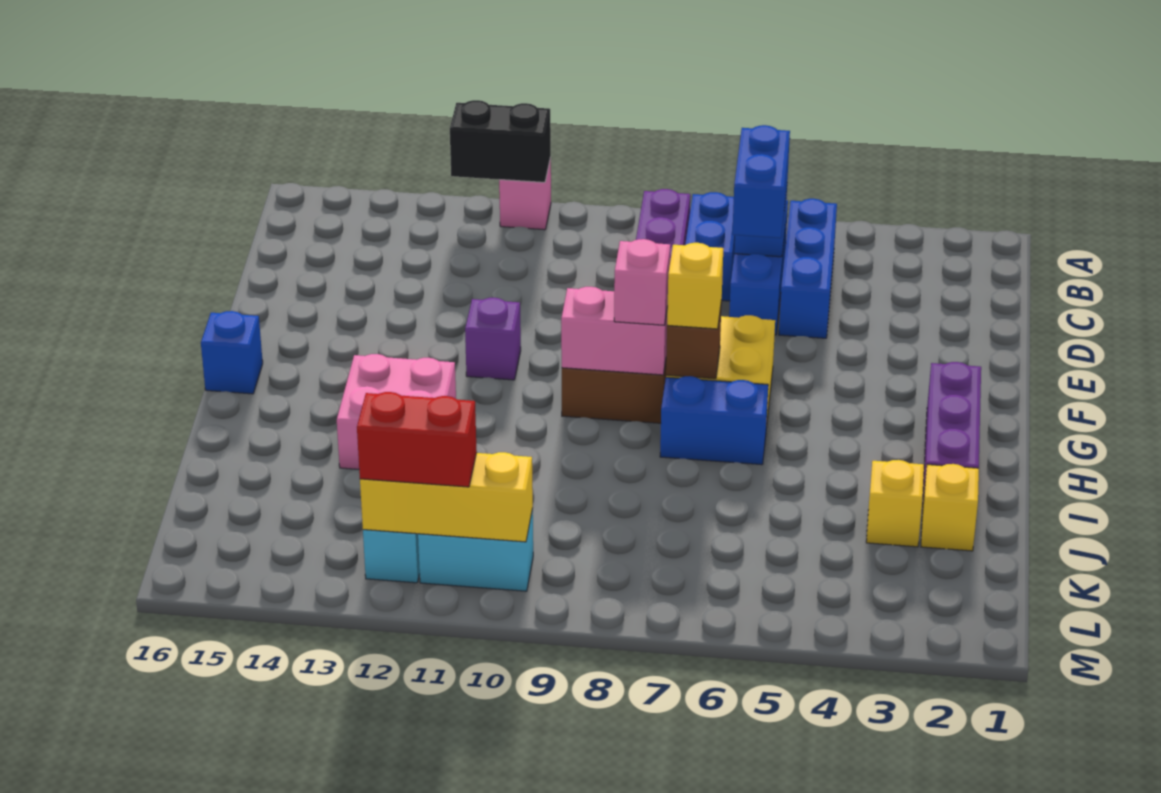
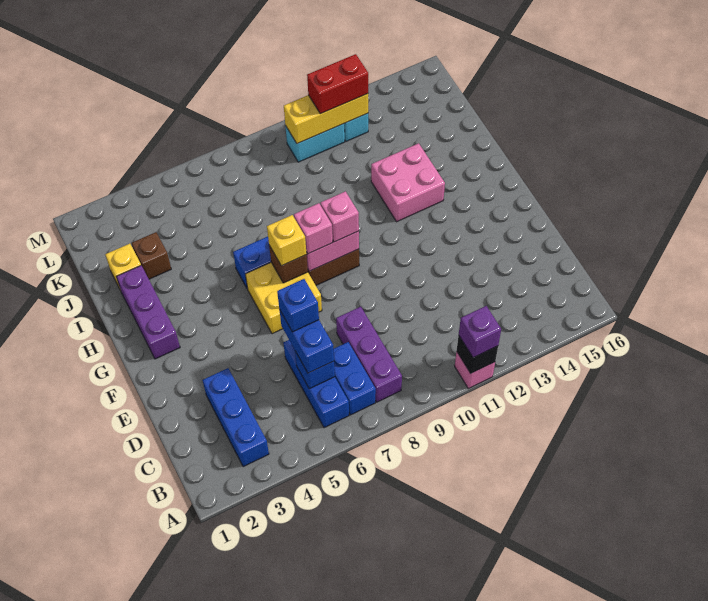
black brick A11:A12 level 2 -> black brick A11 level 2
blue brick B5:D5 level 1 -> blue brick B3:D3 level 1
purple brick F11 level 1 -> purple brick A11 level 3
none -> pink brick G9 level 3
blue brick G16 level 1 -> blue brick D6 level 4
yellow brick J3 level 1 -> brown brick J3 level 1

